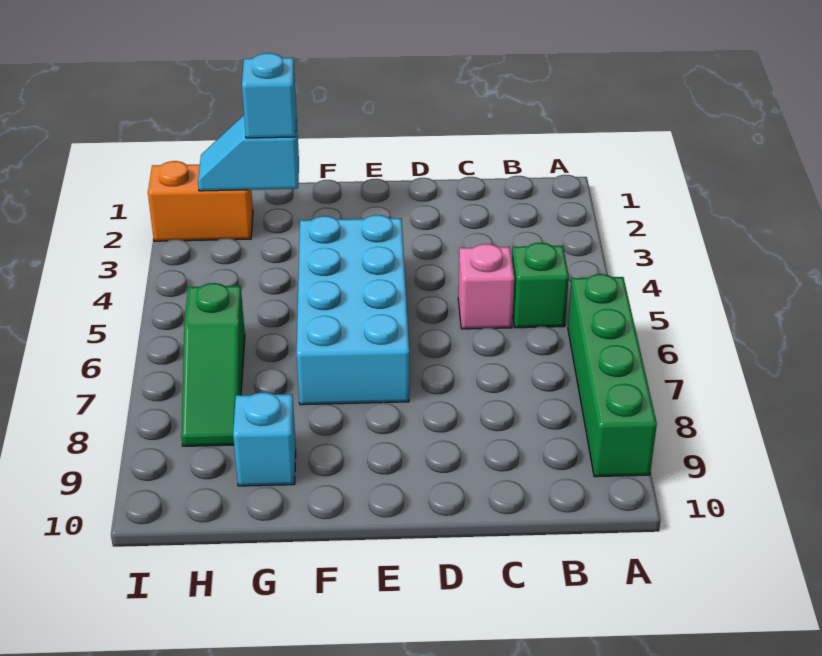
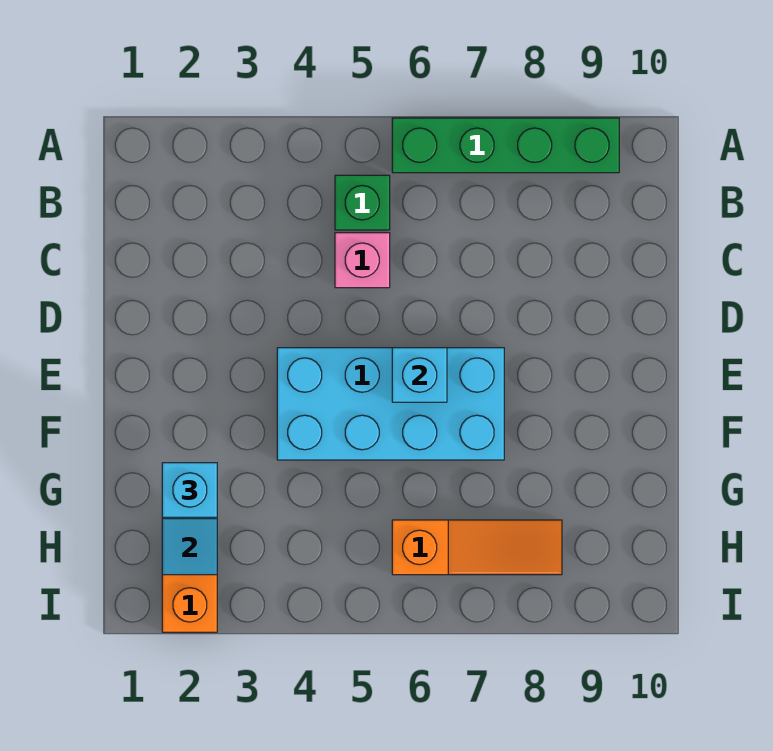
cyan brick G9 level 1 -> cyan brick E6 level 2
green slope H6:H8 level 1 top 6 -> orange slope H6:H8 level 1 top 6

